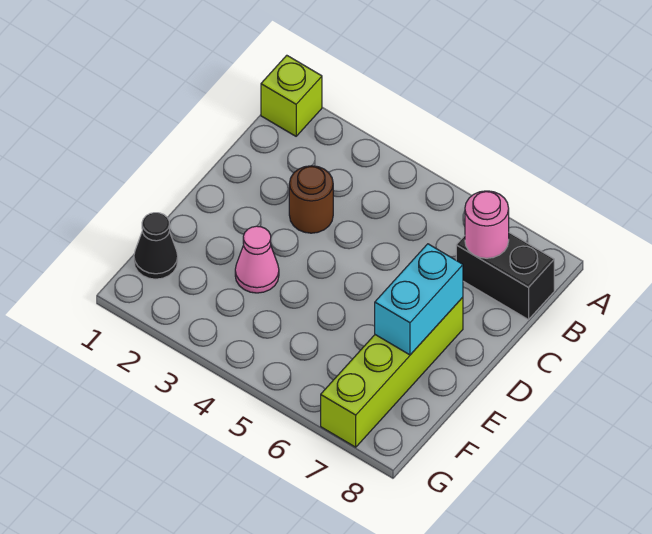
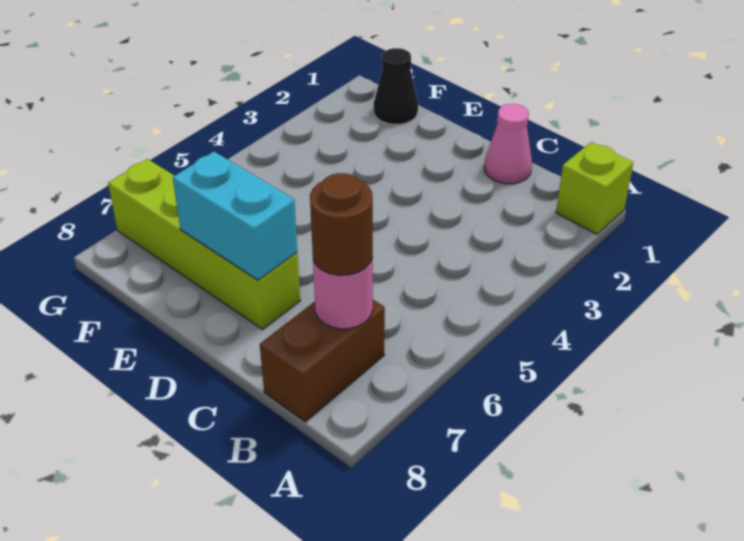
black brick B7:B8 level 1 -> brown brick B7:B8 level 1
brown round brick C3 level 1 -> brown round brick B7 level 3
pink cone E3 level 1 -> pink cone C1 level 1

